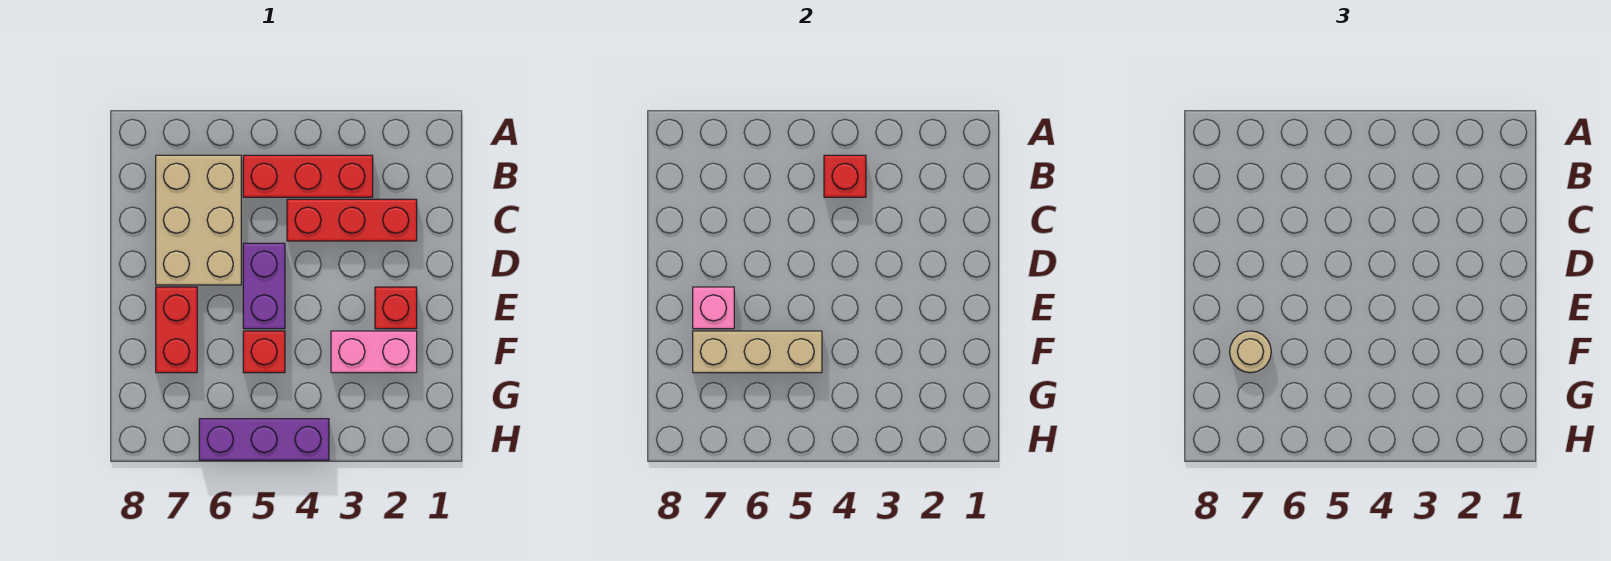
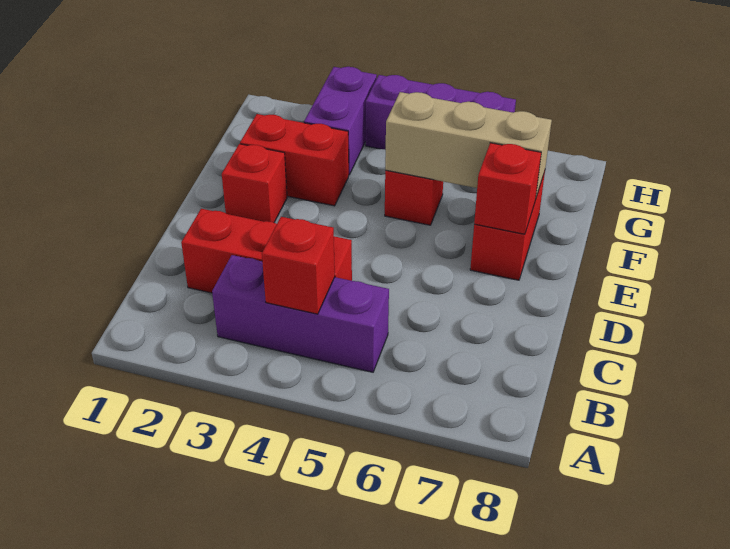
red brick B3:B5 level 1 -> purple brick B3:B5 level 1
tan brick B6:D7 level 1 -> none
purple brick D5:E5 level 1 -> purple brick G3:H3 level 1
pink brick E7 level 2 -> red brick E7 level 2
pink brick F2:F3 level 1 -> red brick F2:F3 level 1
tan round brick F7 level 3 -> none

